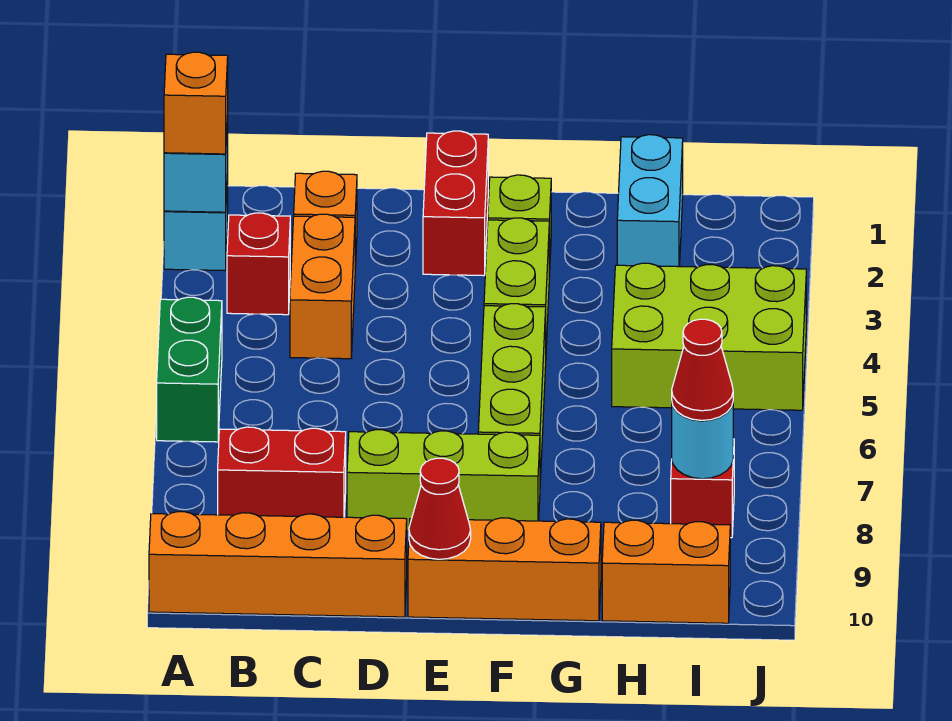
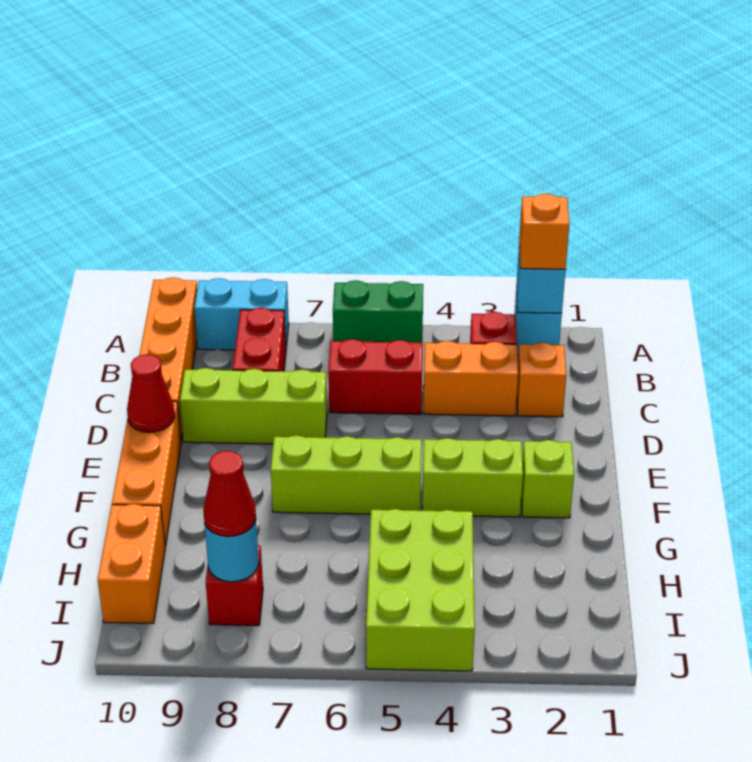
lime brick D8:F8 level 1 -> lime brick D7:D9 level 1
red brick E1:E2 level 1 -> red brick C5:C6 level 1
cyan brick H1:H2 level 1 -> cyan brick A8:A9 level 1

